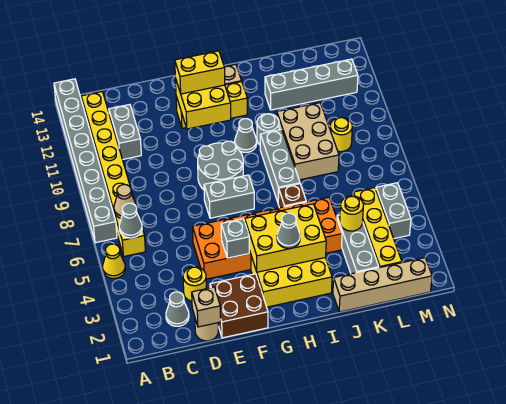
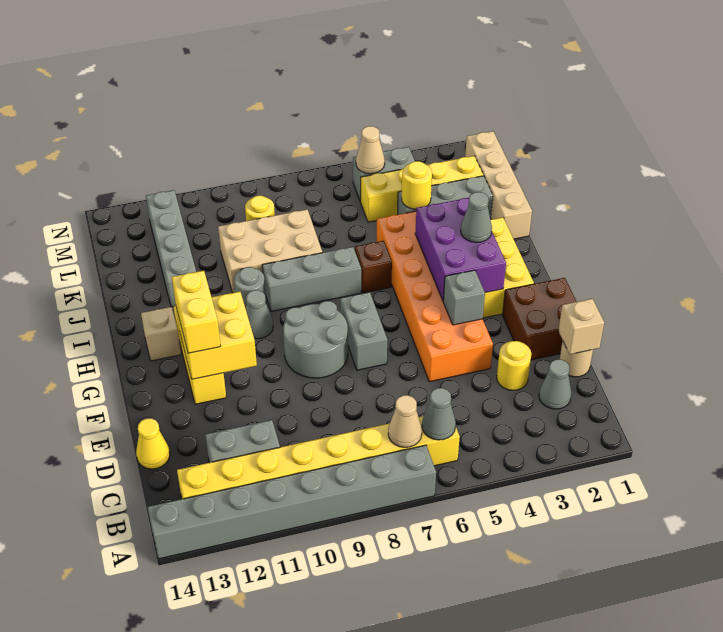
yellow cone A5 level 1 -> yellow cone D14 level 1
yellow brick G3:I4 level 2 -> purple brick G3:I4 level 2
none -> tan cone M5 level 2

